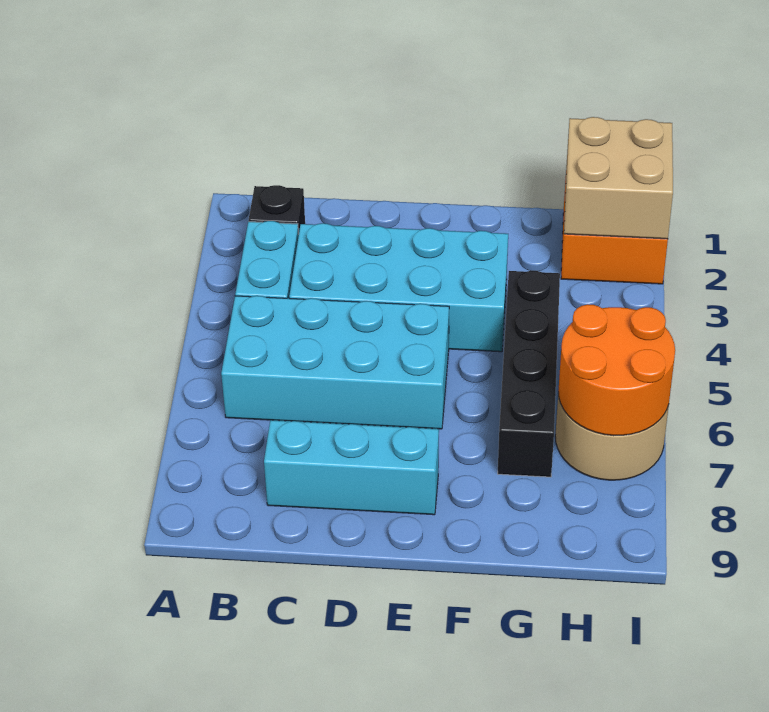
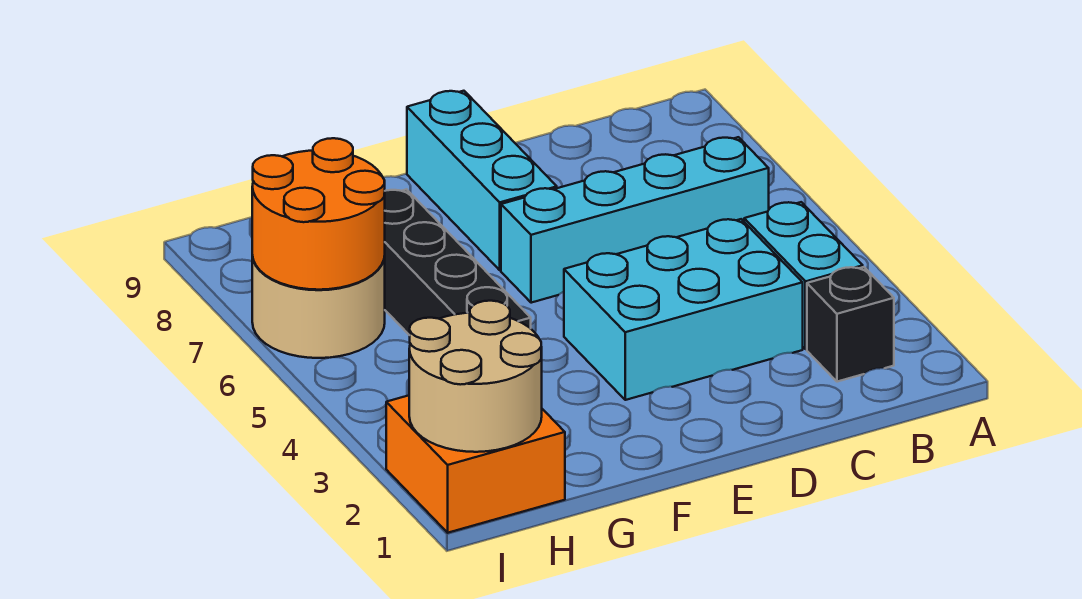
cyan brick B5:E6 level 1 -> cyan brick B6:E6 level 1
cyan brick C3:F4 level 1 -> cyan brick C3:E4 level 1
cyan brick C8:E8 level 1 -> cyan brick E7:E9 level 1
tan brick H1:I2 level 2 -> tan round brick H1:I2 level 2

